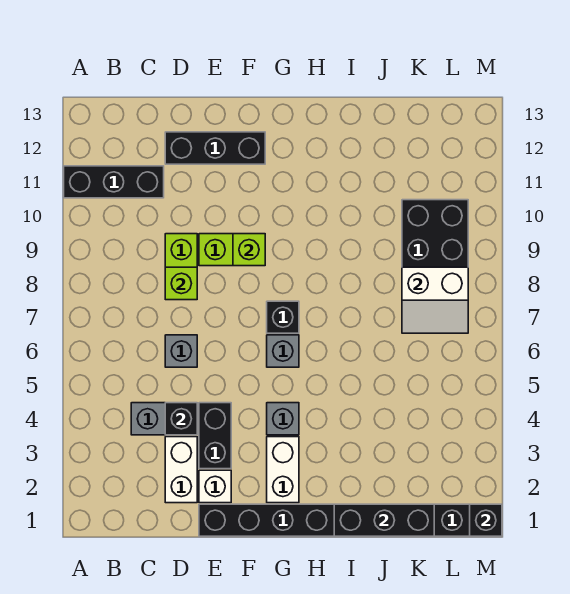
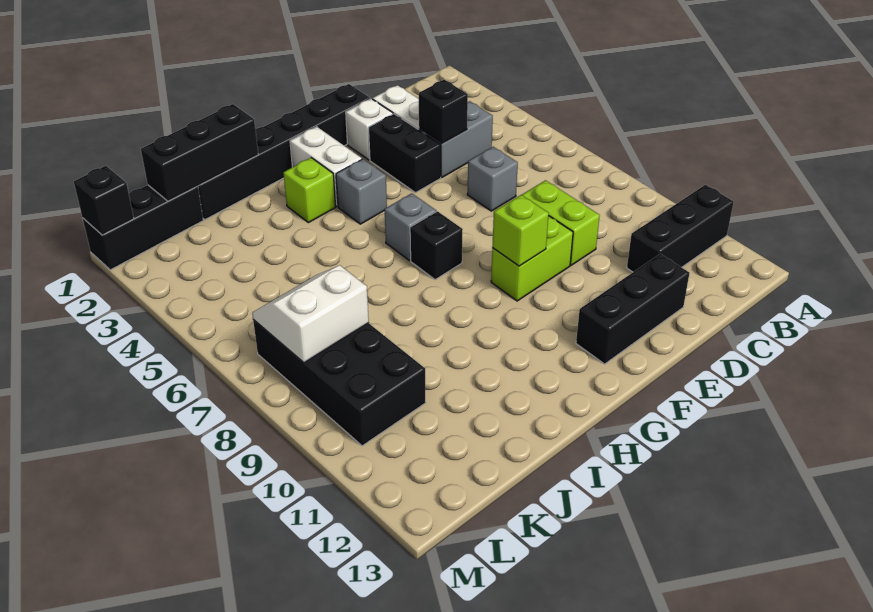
lime brick D8 level 2 -> lime brick H3 level 1

